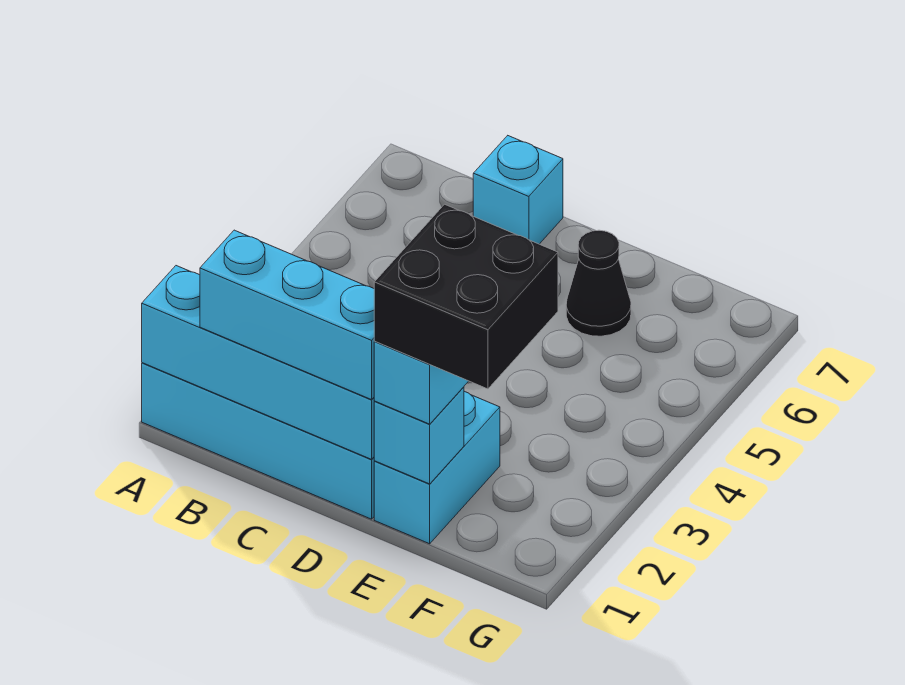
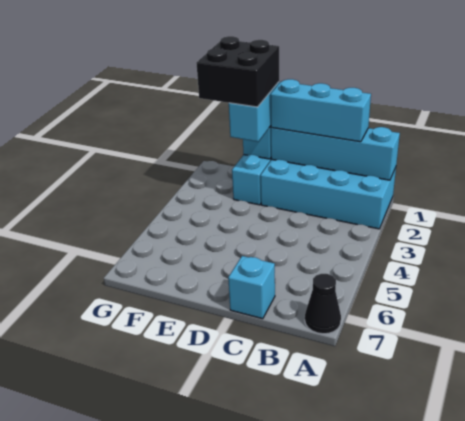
black cone E6 level 1 -> black cone A7 level 1

